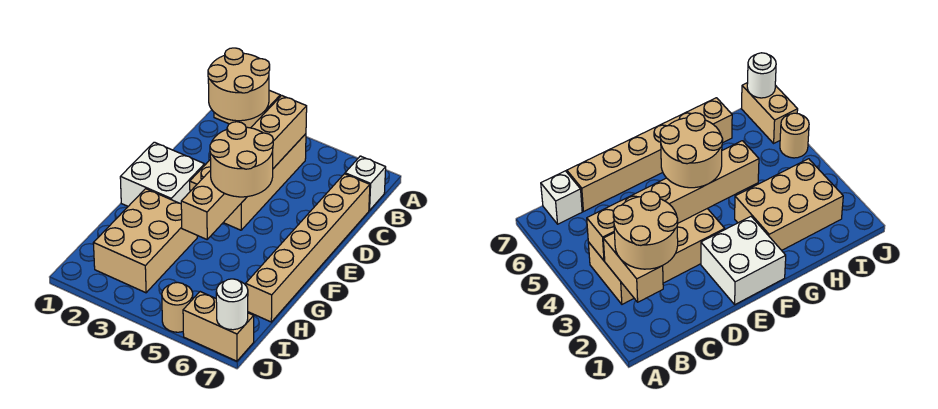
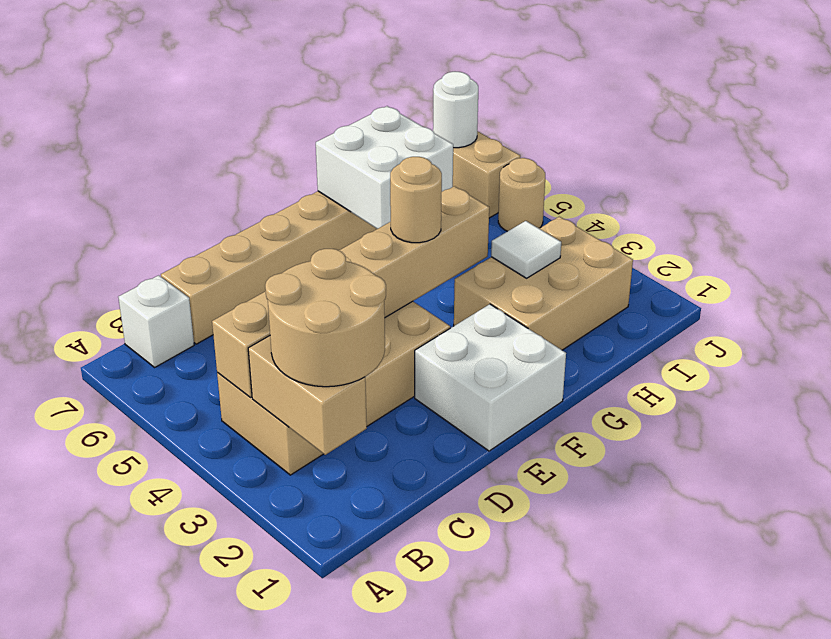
tan round brick E4:F5 level 3 -> tan round brick F4 level 3
none -> white brick G6:H7 level 2
none -> white tile H3 level 2

